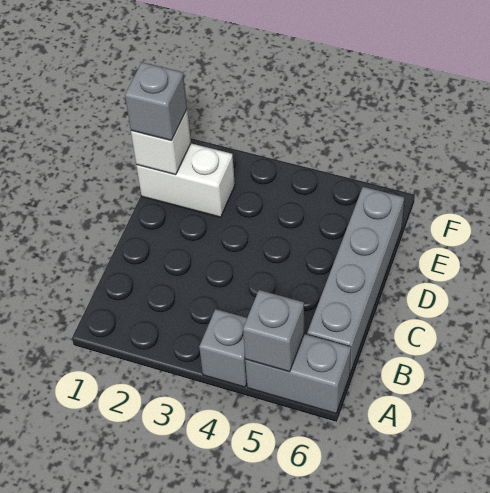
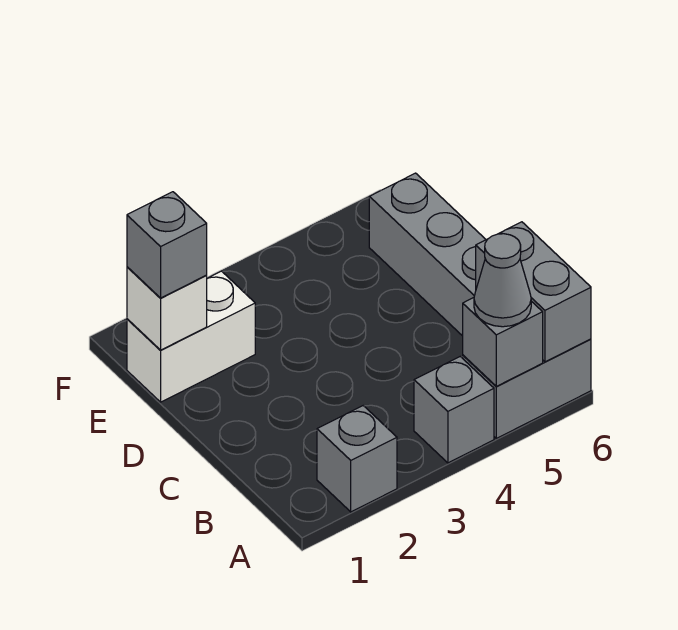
none -> grey brick A2 level 1
none -> grey cone A5 level 3
none -> grey brick A6:B6 level 2

